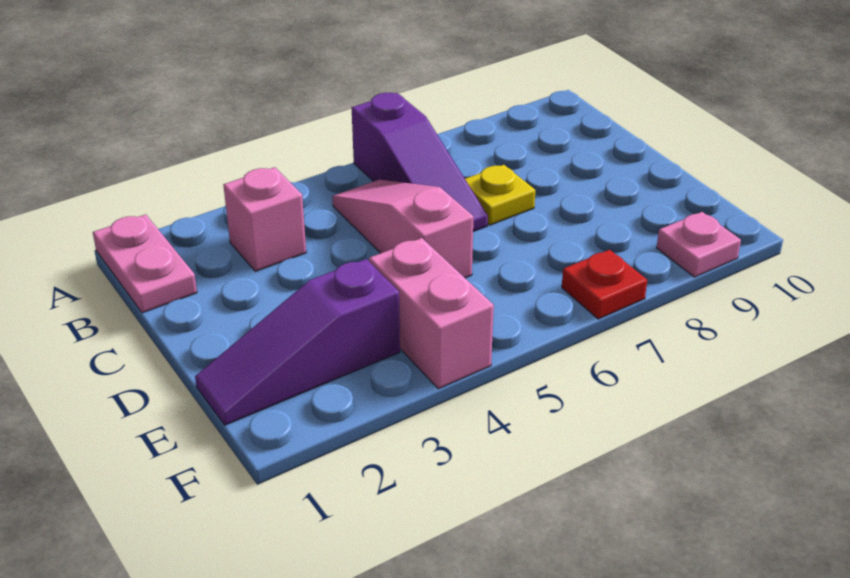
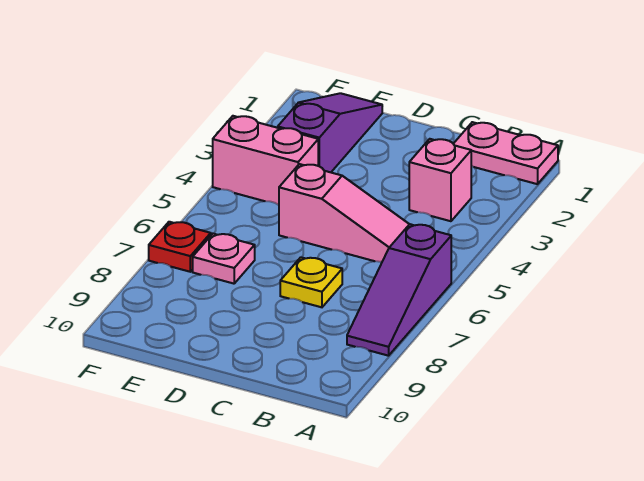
purple slope A6:C6 level 1 top A -> purple slope A6:A8 level 1 top 6
pink plate F9 level 1 -> pink plate E7 level 1

